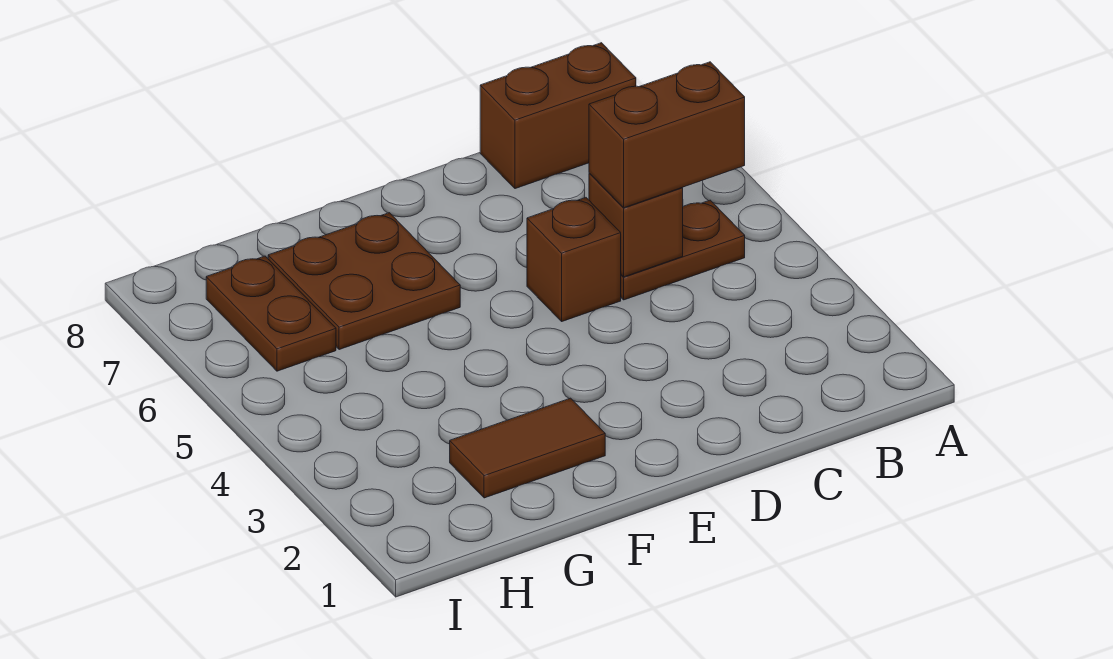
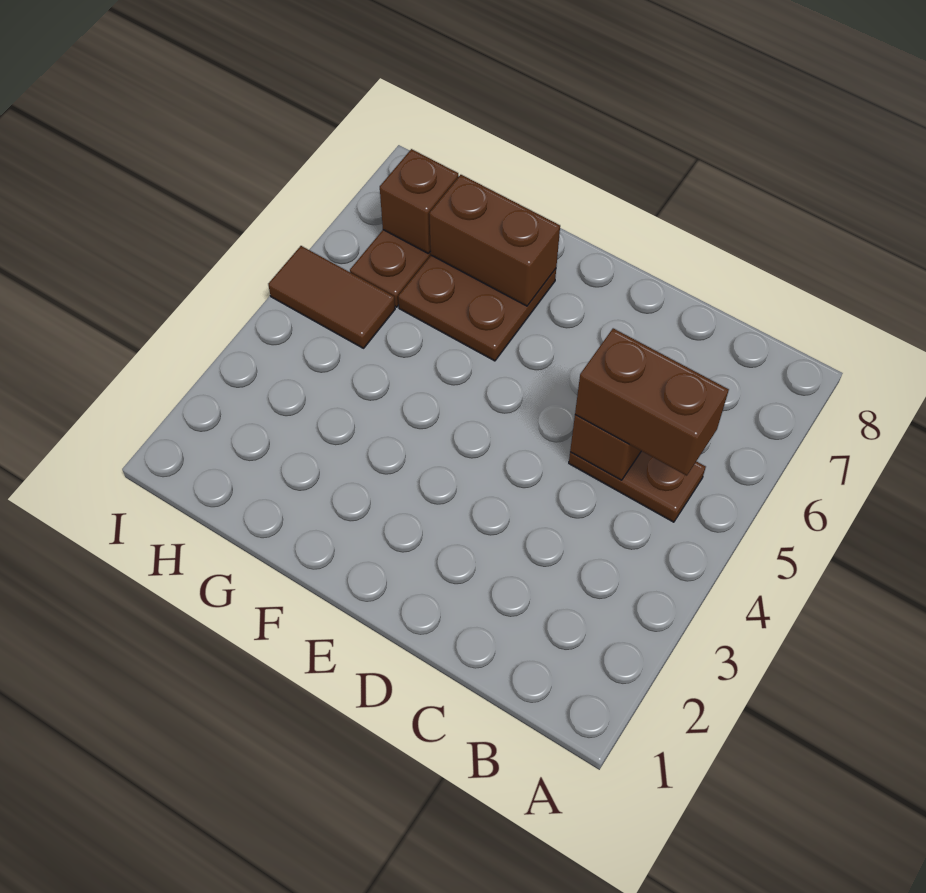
brown brick B8:C8 level 1 -> brown brick F7:G7 level 2
brown brick D5 level 1 -> brown brick H7 level 2
brown tile F2:G2 level 1 -> brown tile H5:I5 level 1

